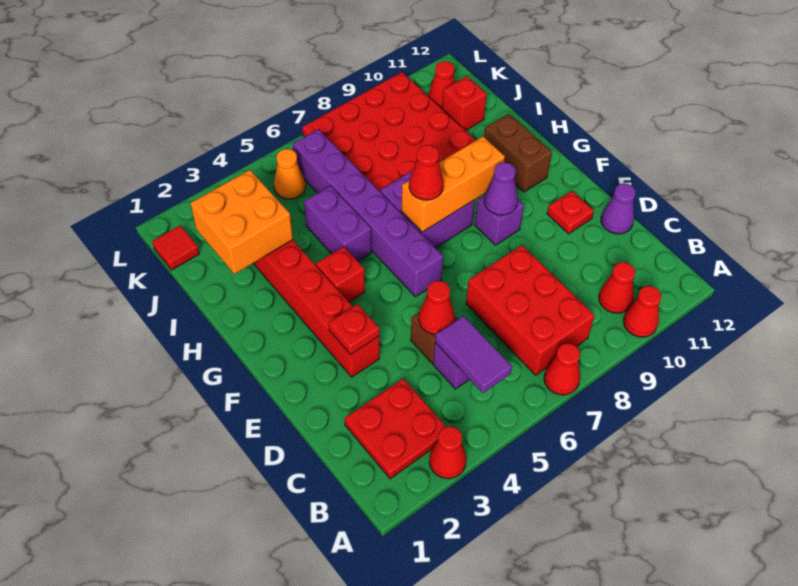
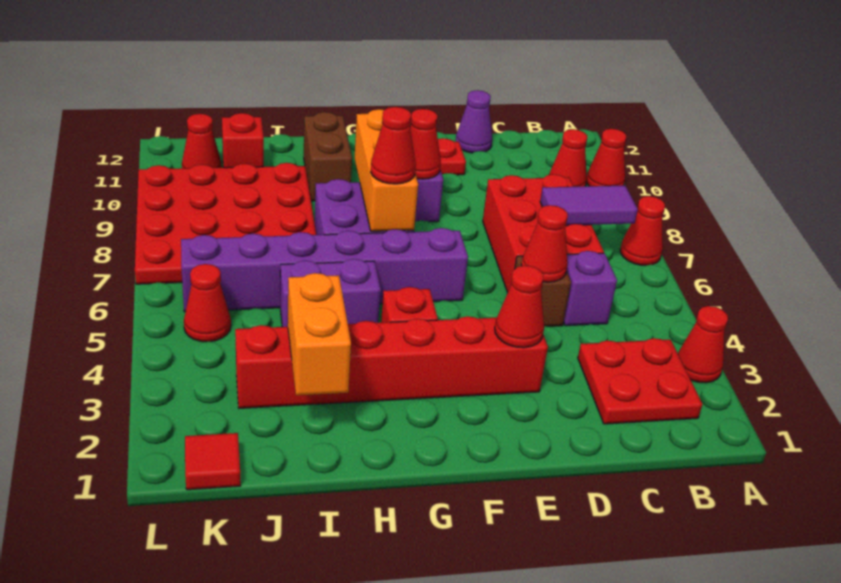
purple tile B5:C5 level 2 -> purple tile B7:C7 level 2
red brick B7:D8 level 1 -> red brick C6:D8 level 1
red plate E3 level 2 -> red cone E3 level 2
purple cone F9 level 2 -> red cone F9 level 2
brown brick G11:H11 level 1 -> brown brick H10:H11 level 1
orange brick I2:J3 level 2 -> orange brick I2:I3 level 2
orange cone K5 level 1 -> red cone K5 level 1

